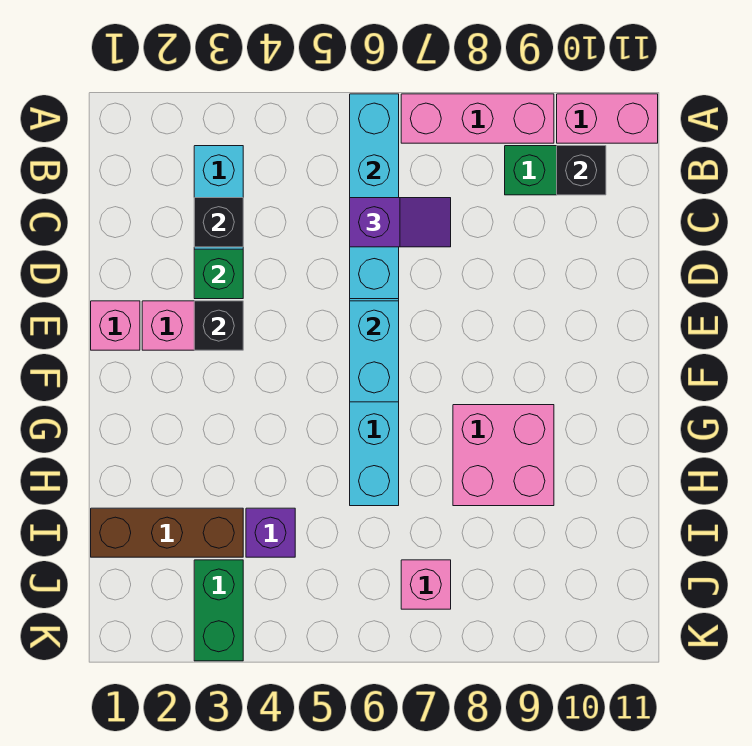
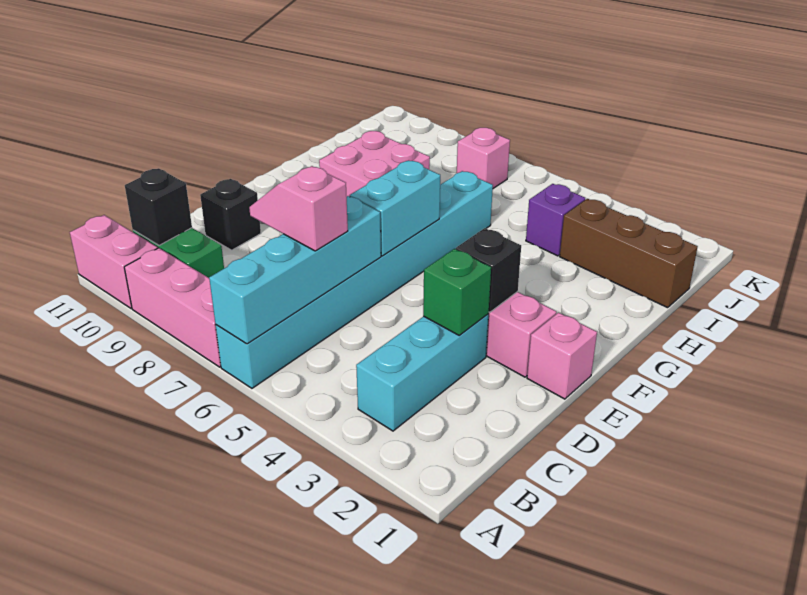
black brick C3 level 2 -> black brick D10 level 1
purple slope C6:C7 level 3 top 6 -> pink slope C6:C7 level 3 top 6
green brick J3:K3 level 1 -> none

